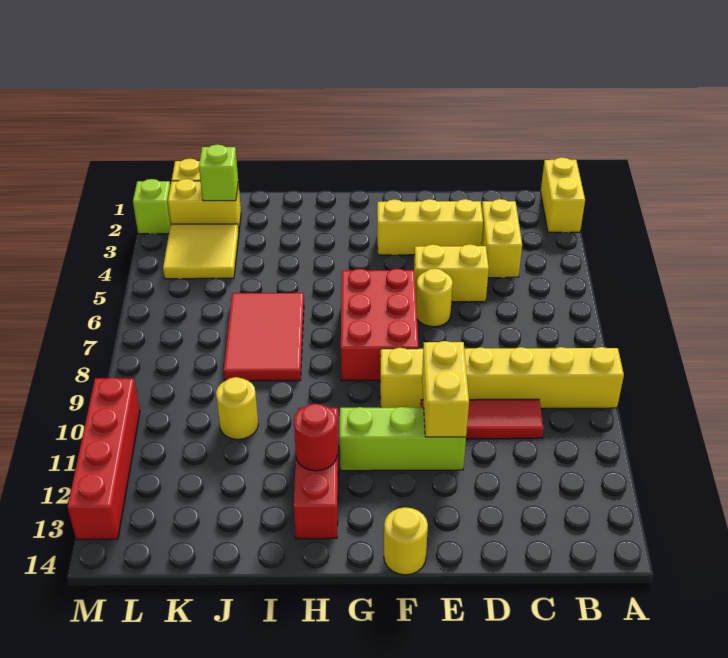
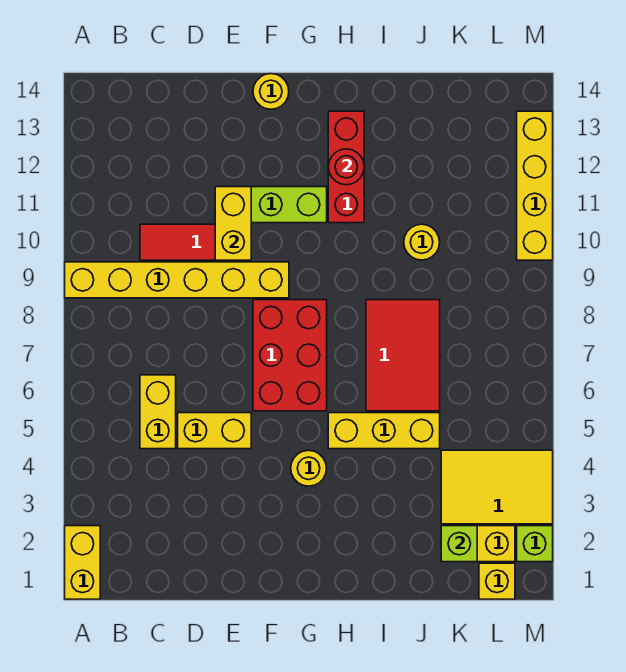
yellow brick C3:C4 level 1 -> yellow brick C5:C6 level 1
yellow brick D3:F3 level 1 -> yellow brick H5:J5 level 1
yellow round brick E6 level 1 -> yellow round brick G4 level 1
yellow tile K3:L4 level 1 -> yellow tile K3:M4 level 1
red brick M10:M13 level 1 -> yellow brick M10:M13 level 1

